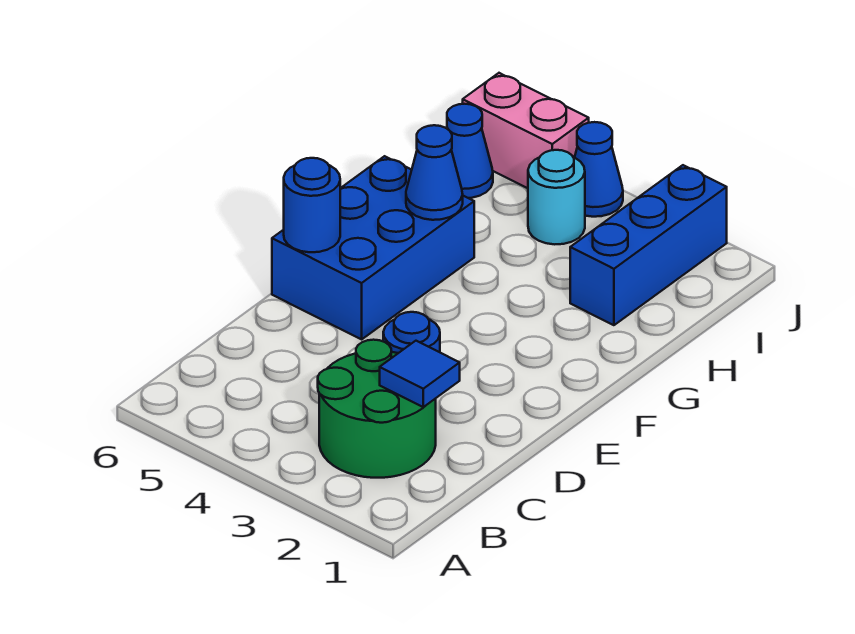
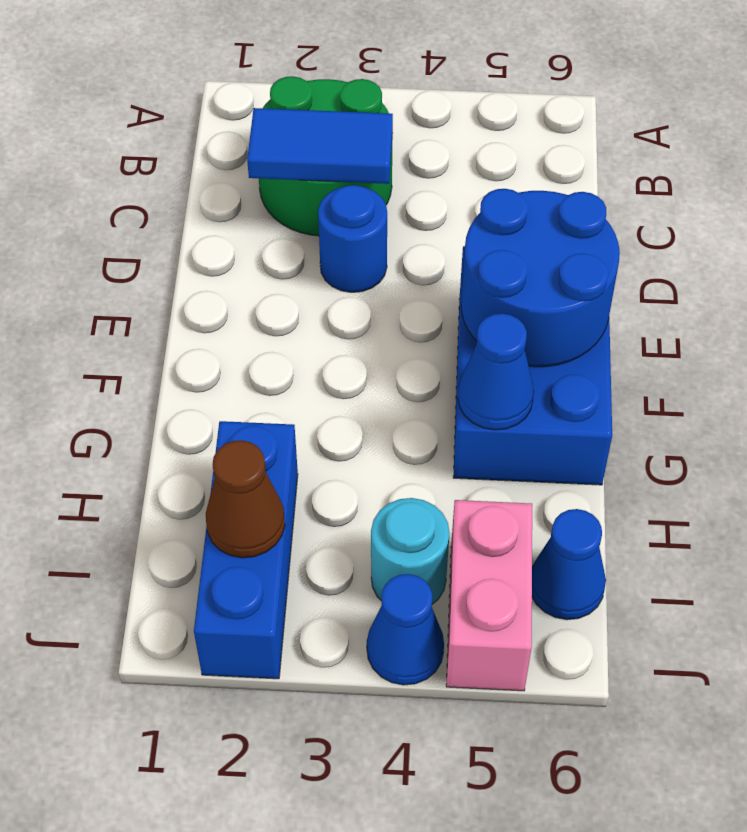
blue tile C2 level 2 -> blue tile C2:C3 level 2
blue round brick E6 level 2 -> blue round brick E5:F6 level 2
none -> brown cone I2 level 2
pink brick J5:J6 level 1 -> pink brick I5:J5 level 1

